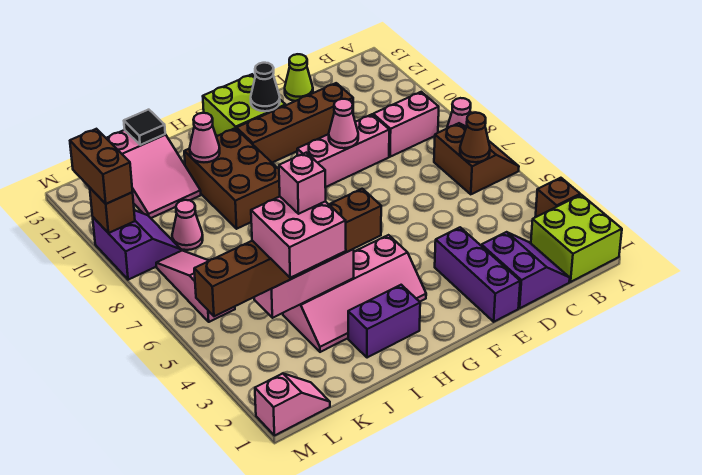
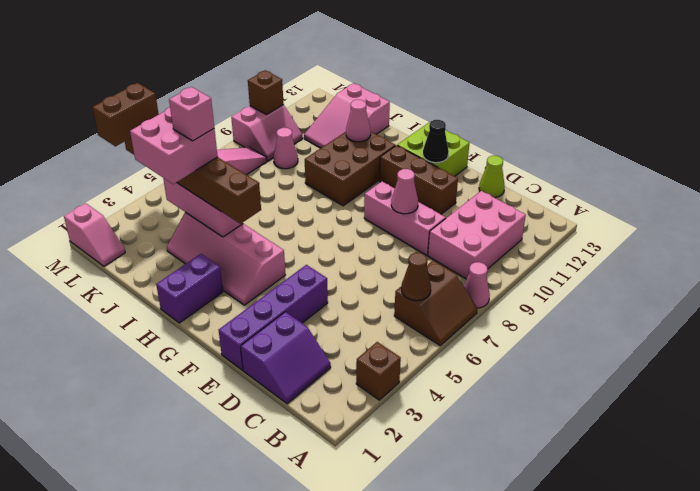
lime brick A1:B2 level 1 -> none
pink brick B9:C9 level 1 -> pink brick B9:C11 level 1
brown brick D11:G11 level 1 -> brown brick E11:G11 level 1
purple brick E1:E3 level 1 -> purple brick E1:E4 level 1
purple brick H2:I2 level 1 -> purple brick H1:H2 level 1
black tile J13 level 2 -> none
purple slope L9:M10 level 1 top M -> pink slope L9:M10 level 1 top M
brown brick M10:M11 level 3 -> brown brick M3:M4 level 4

